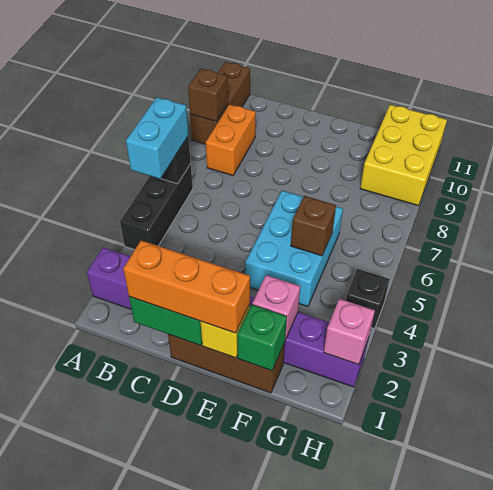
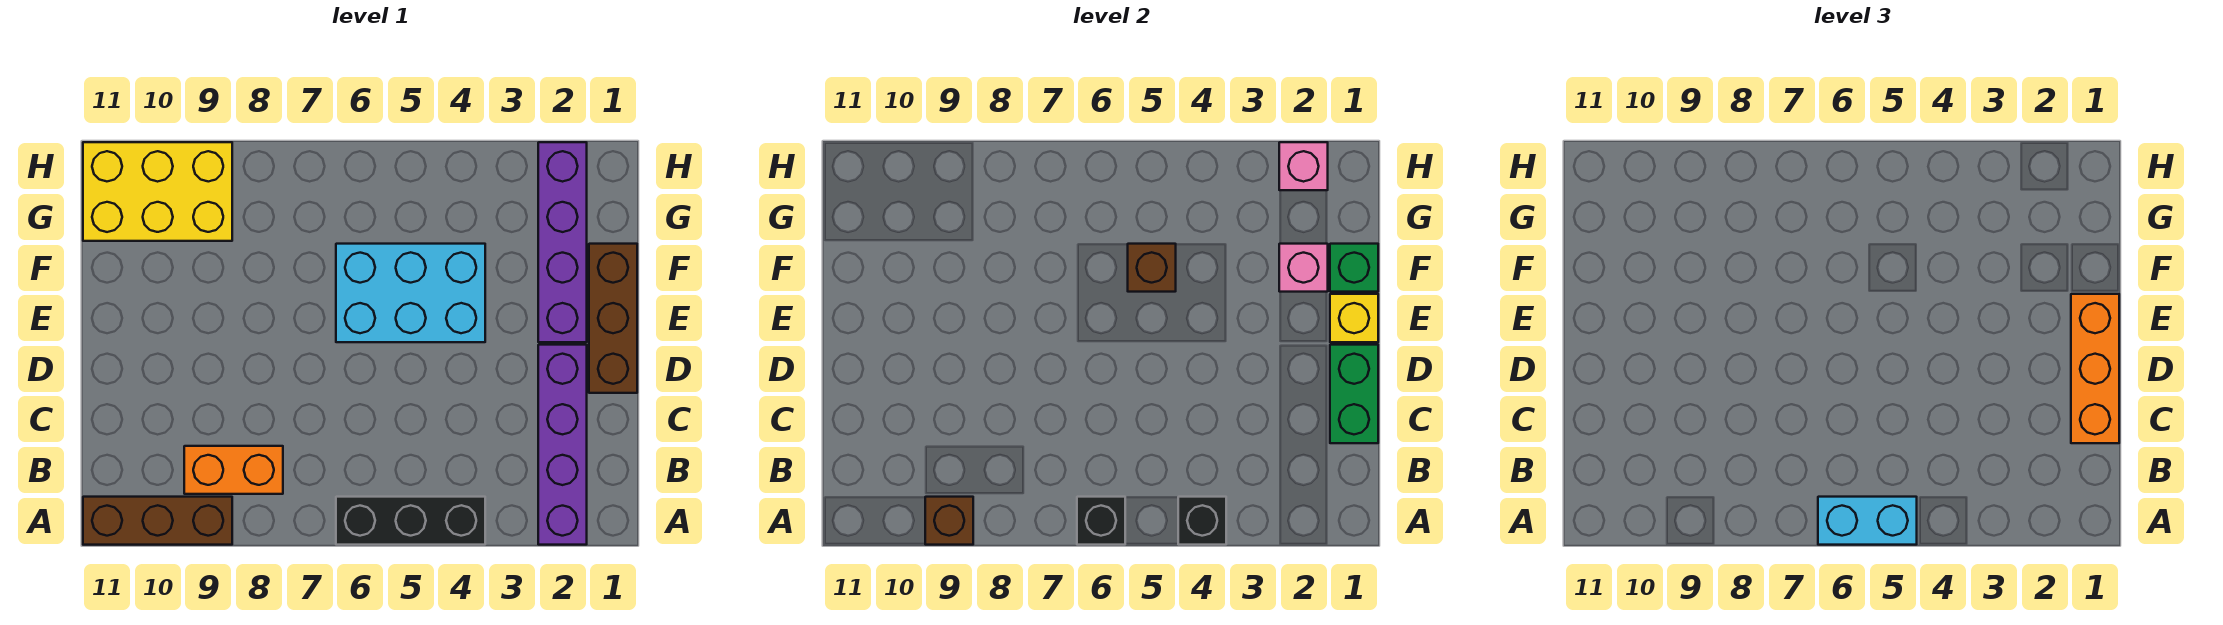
black brick H4 level 1 -> black brick A4 level 2

